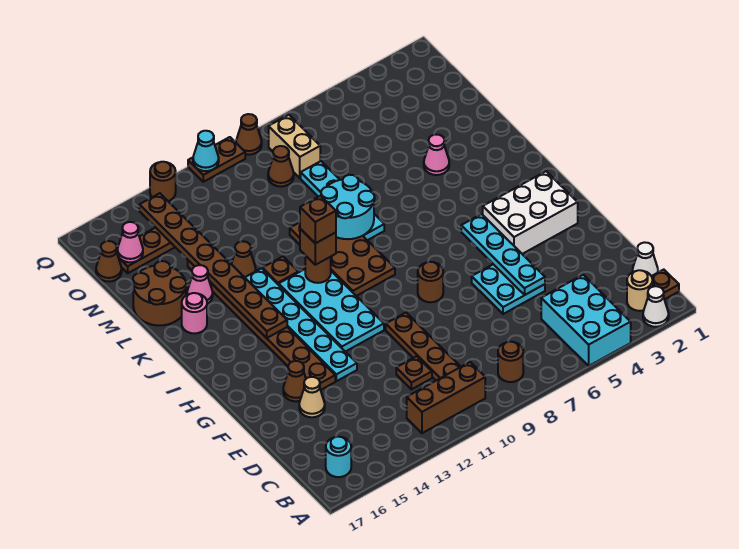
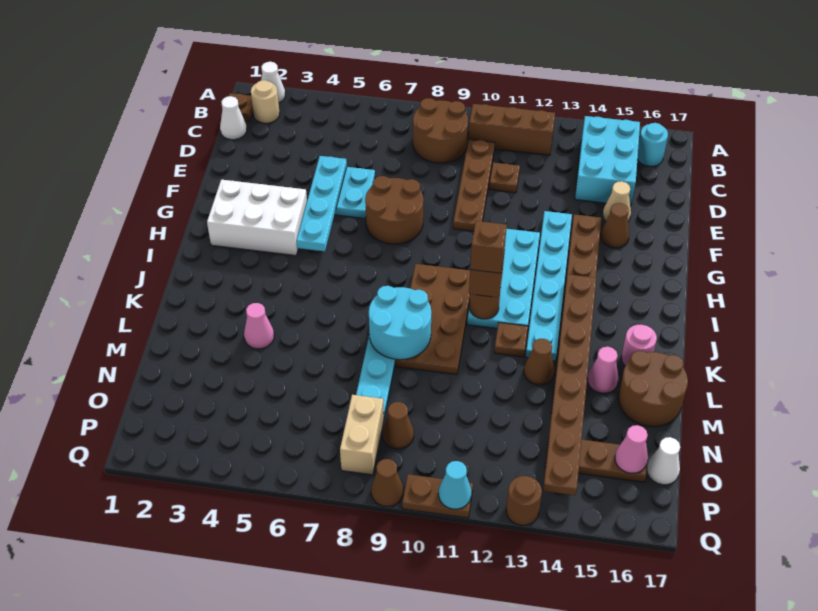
cyan brick A4:C5 level 1 -> cyan brick B14:D15 level 1
brown round brick B8 level 1 -> brown round brick B8:C9 level 1
brown round brick G8 level 1 -> brown round brick F7:G8 level 1
brown cone O17 level 1 -> white cone O17 level 1

